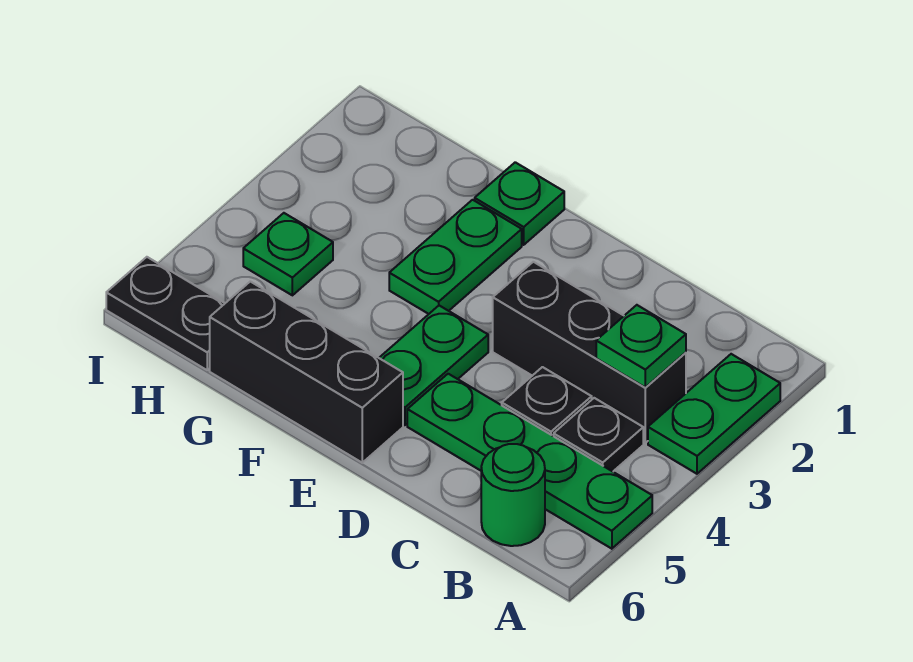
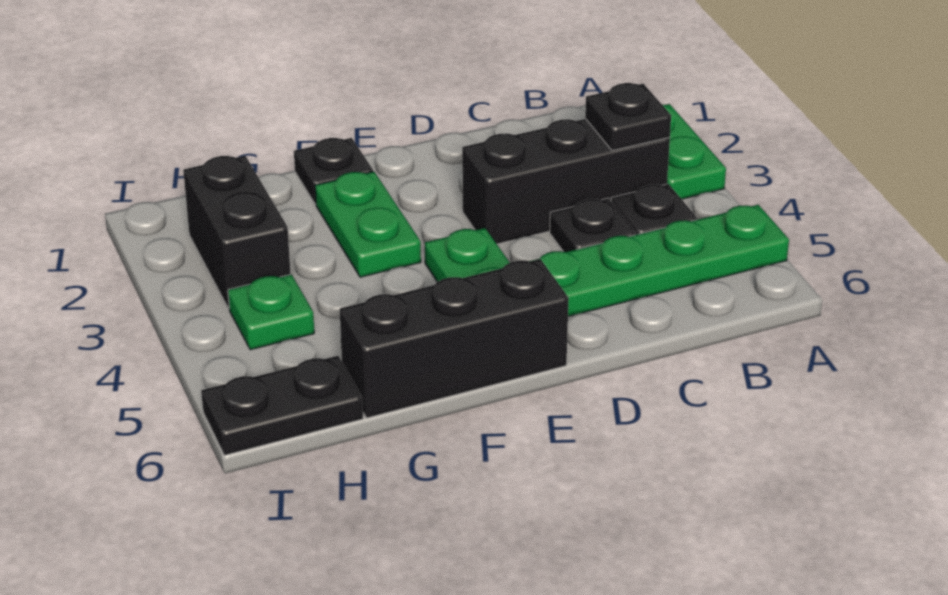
green plate B3 level 2 -> black plate B3 level 2
green round brick B6 level 1 -> none
green plate F1 level 1 -> black plate F1 level 1
none -> black brick H2:H3 level 1

